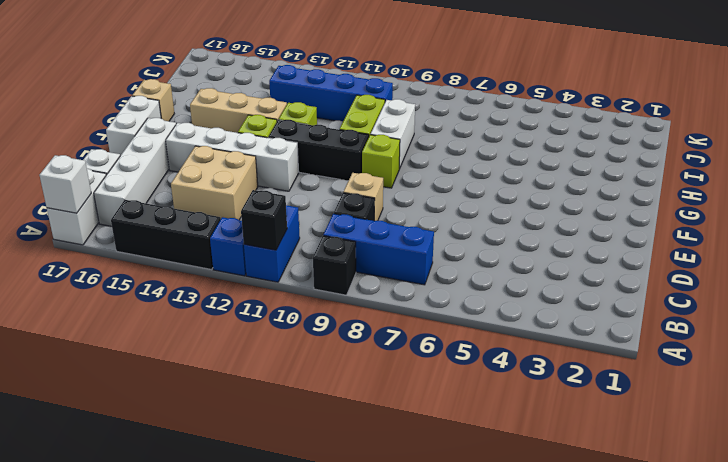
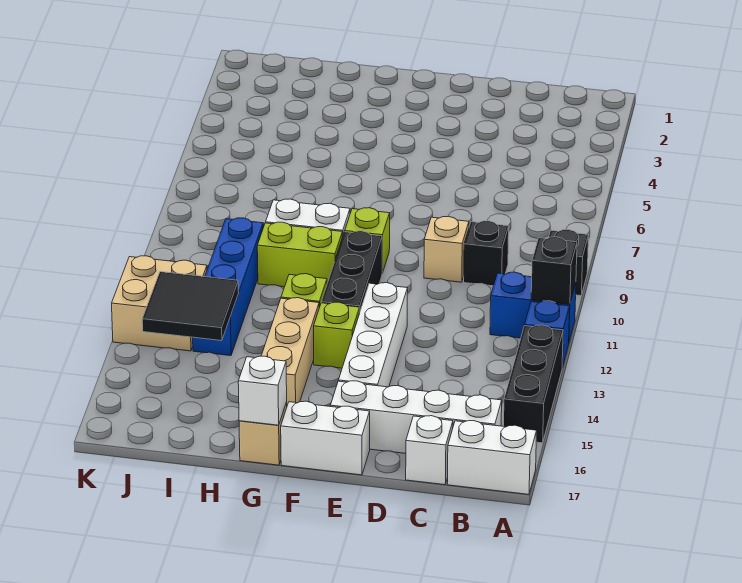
white brick A17 level 2 -> white brick G17 level 2
blue brick B7:B9 level 1 -> none
tan brick C13:D14 level 1 -> tan brick J12:K13 level 1
none -> black tile I13:J14 level 2

